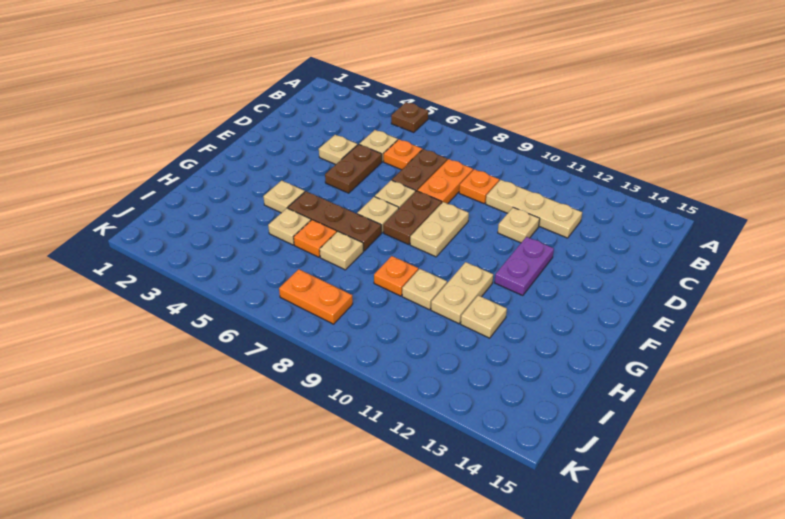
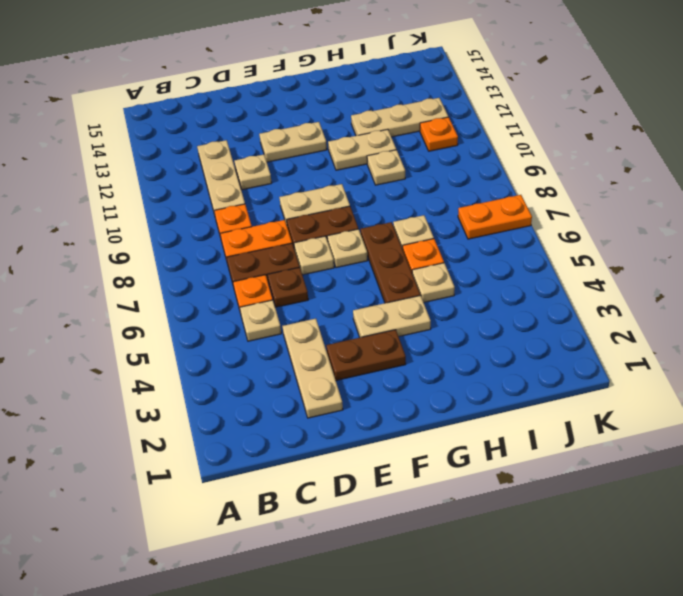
brown plate A5 level 1 -> brown plate D6 level 1
tan plate D4 level 1 -> tan plate D2:D4 level 1
brown plate D5:E5 level 1 -> brown plate E3:F3 level 1
purple plate E12:F12 level 1 -> tan plate E12:F12 level 1
tan plate G4 level 1 -> tan plate F4:G4 level 1
orange plate H9 level 1 -> orange plate J11 level 1
tan plate H12 level 1 -> tan plate H12:J12 level 1
orange plate J7:J8 level 1 -> orange plate J7:K7 level 1

